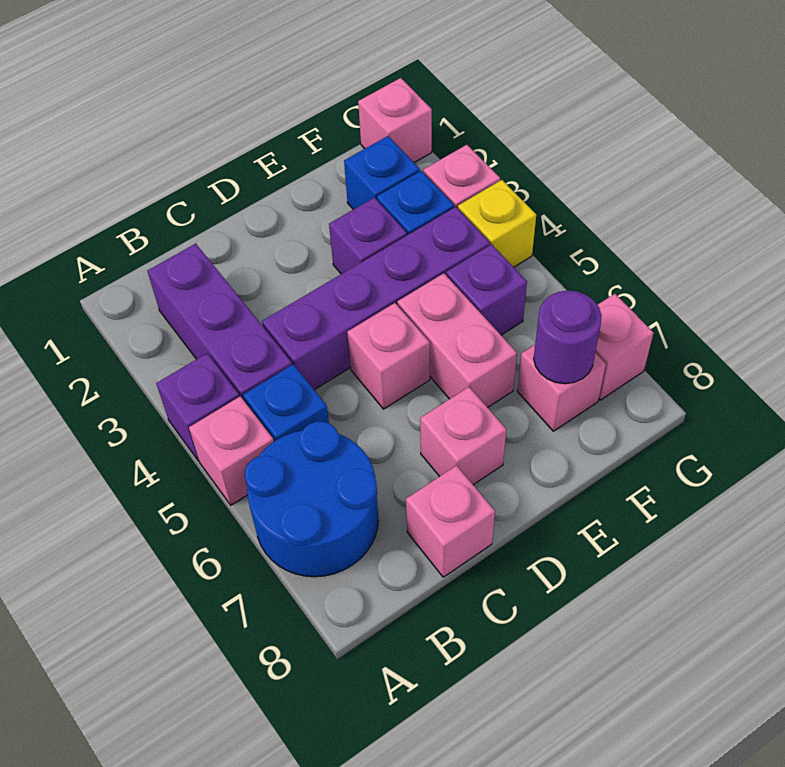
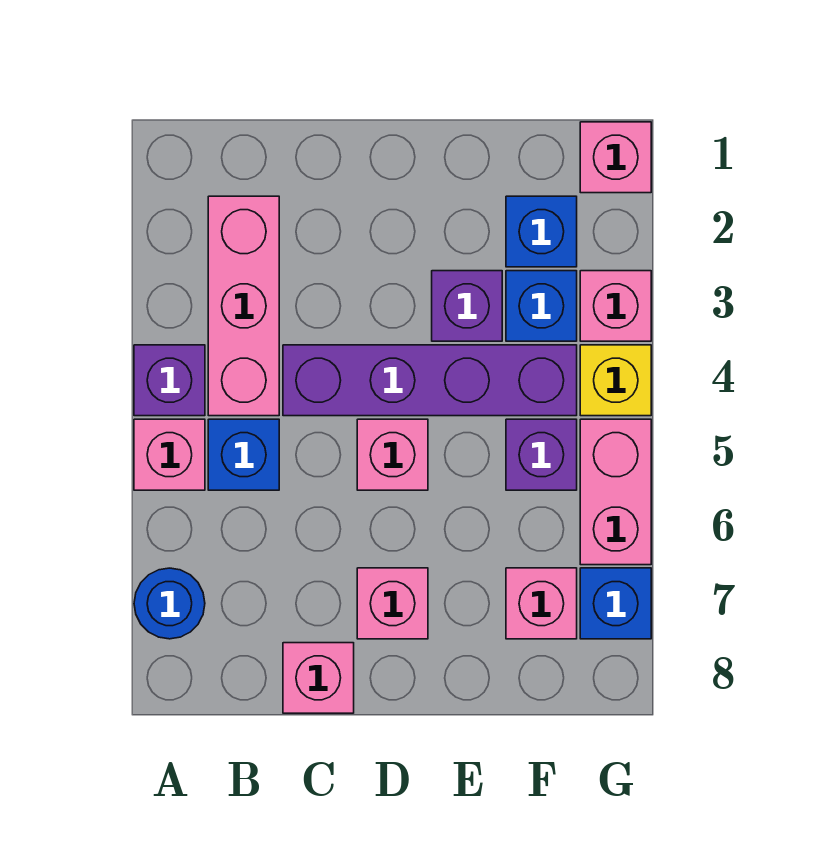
blue round brick A6:B7 level 1 -> blue round brick A7 level 1
purple brick B2:B4 level 1 -> pink brick B2:B4 level 1
pink brick E5:E6 level 1 -> pink brick G5:G6 level 1
purple round brick F7 level 2 -> none
pink brick G7 level 1 -> blue brick G7 level 1

